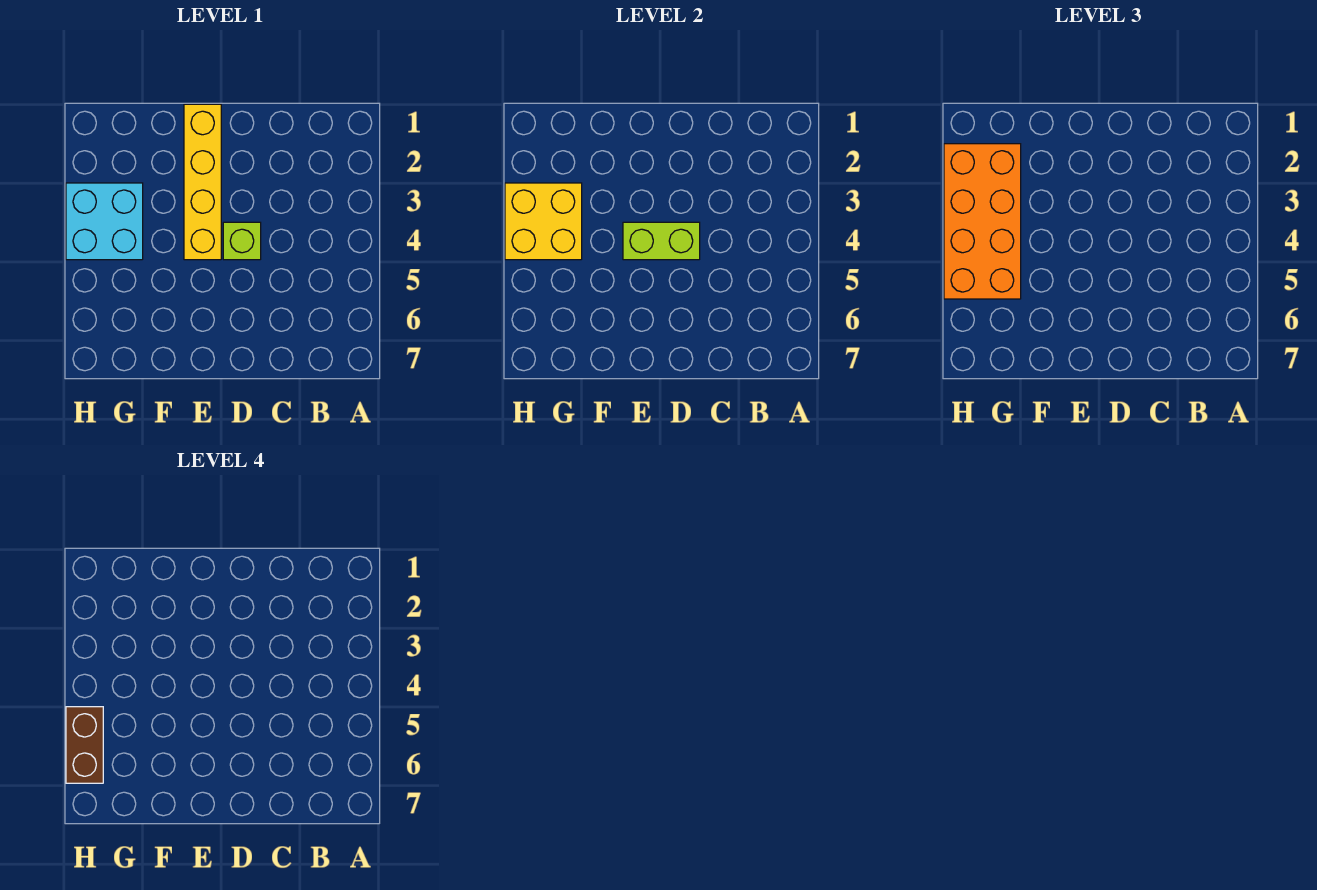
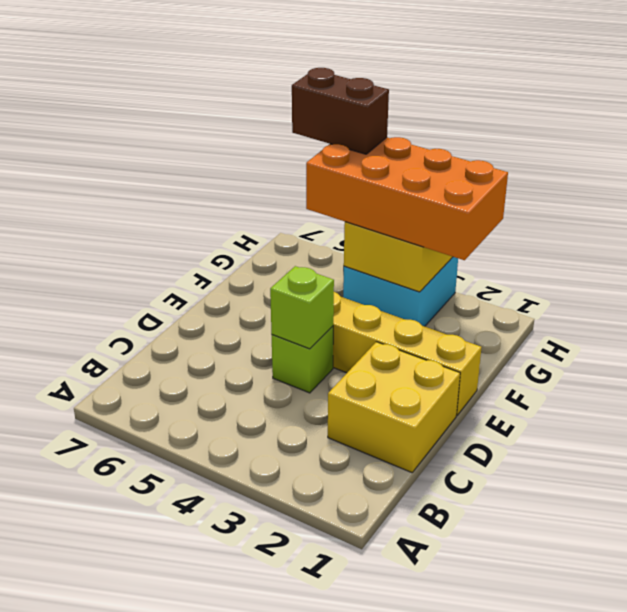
none -> yellow brick C1:D2 level 1
lime brick D4:E4 level 2 -> lime brick D4 level 2

